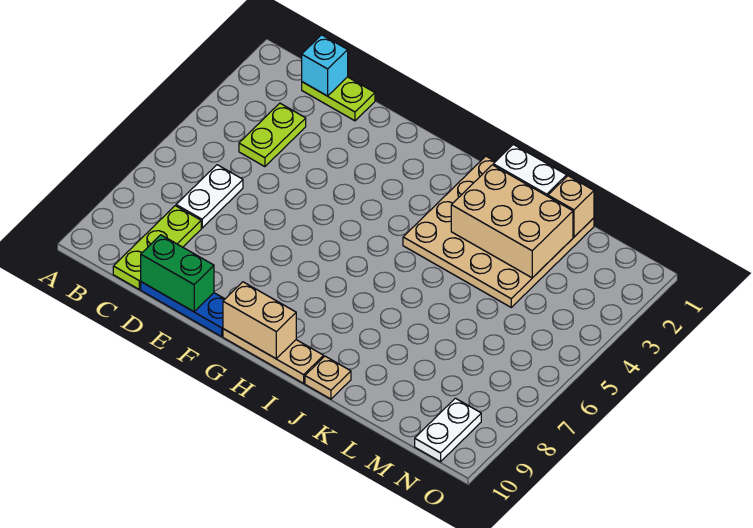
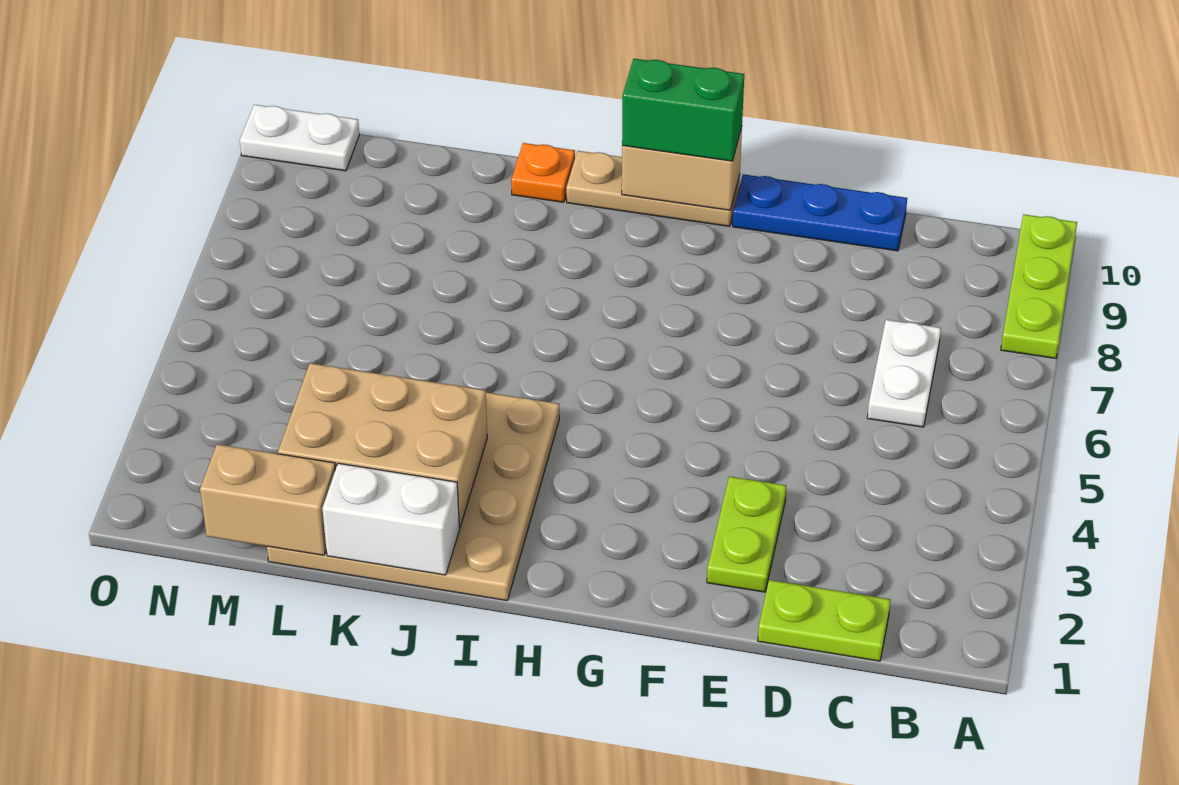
cyan brick C1 level 2 -> none
lime plate C3:C4 level 1 -> lime plate E2:E3 level 1
lime plate C8:C10 level 1 -> lime plate A8:A10 level 1
green brick D10:E10 level 2 -> green brick G10:H10 level 3
tan plate J10 level 1 -> orange plate J10 level 1
tan brick L1 level 2 -> tan brick L1:M1 level 2
white plate N9:N10 level 1 -> white plate N10:O10 level 1

